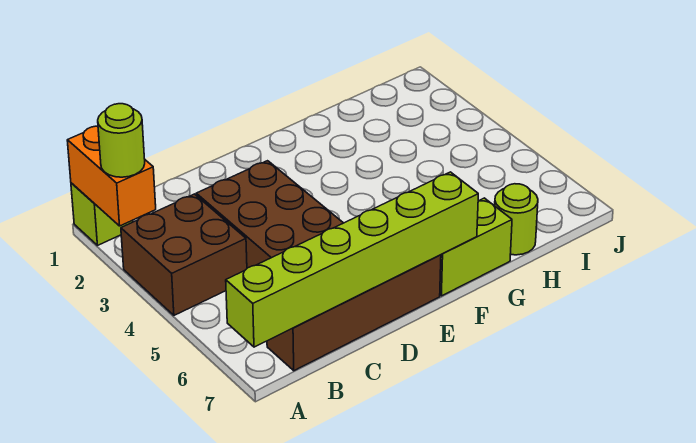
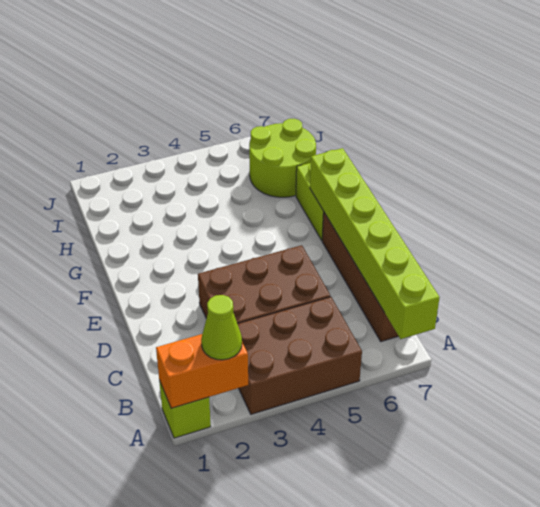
lime round brick A2 level 3 -> lime cone A2 level 3
brown brick A3:B4 level 1 -> brown brick A3:B5 level 1
lime round brick H7 level 1 -> lime round brick H6:I7 level 1

